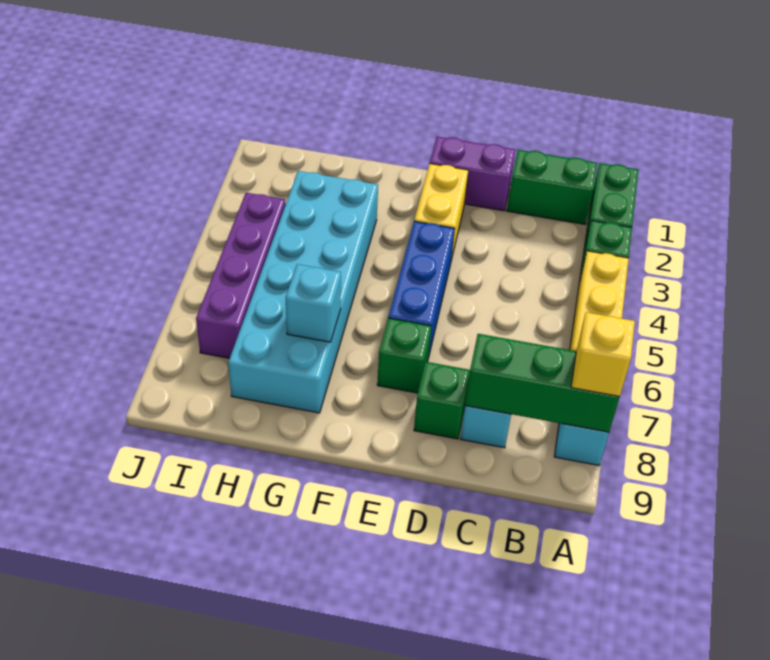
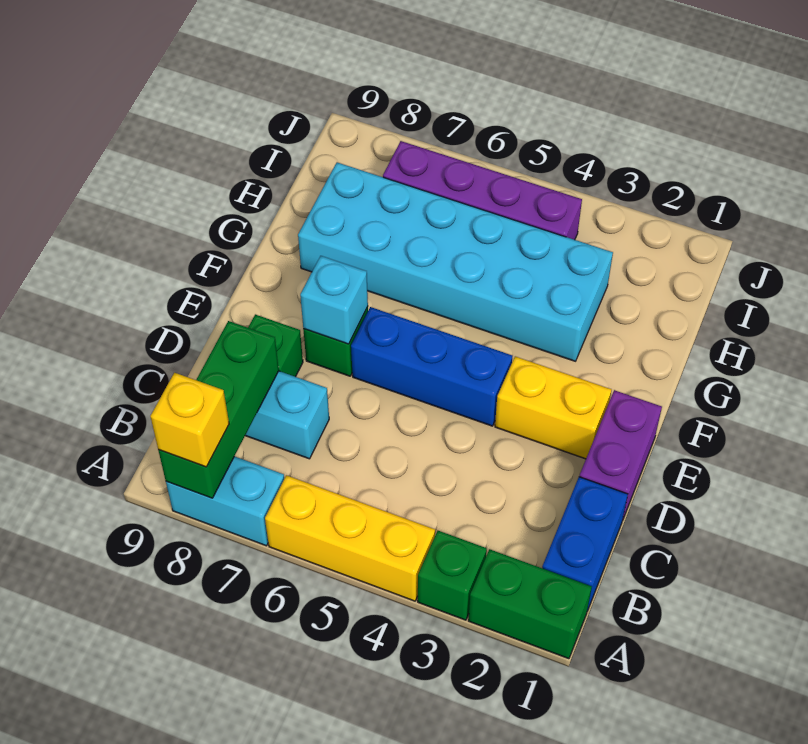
green brick B1:C1 level 1 -> blue brick B1:C1 level 1
cyan brick G7 level 2 -> cyan brick E7 level 2

